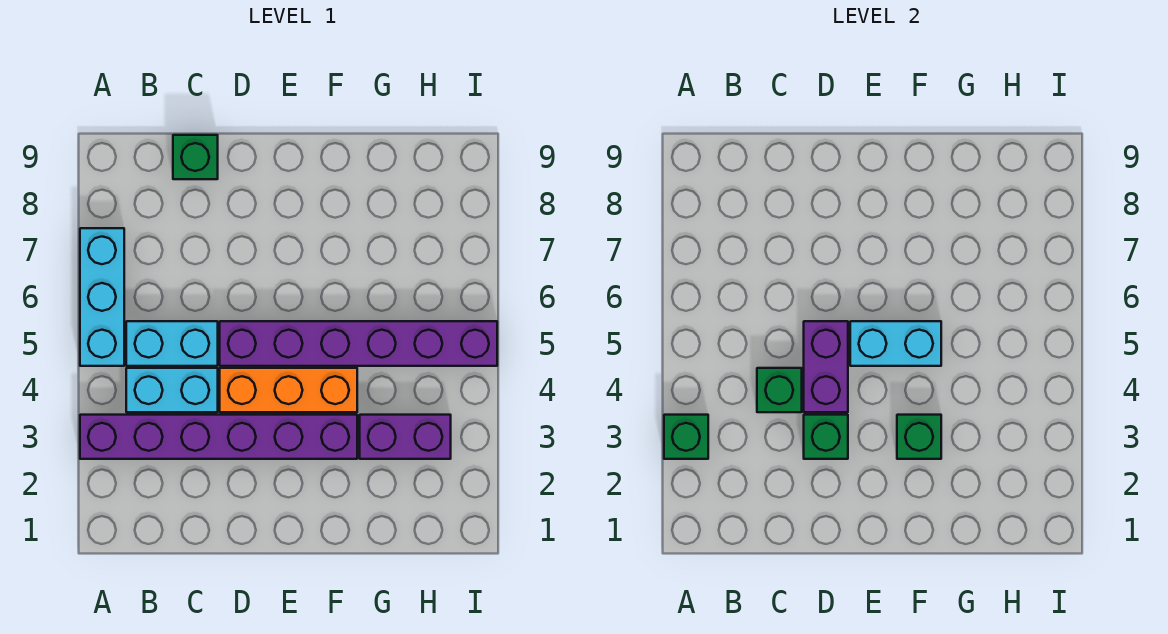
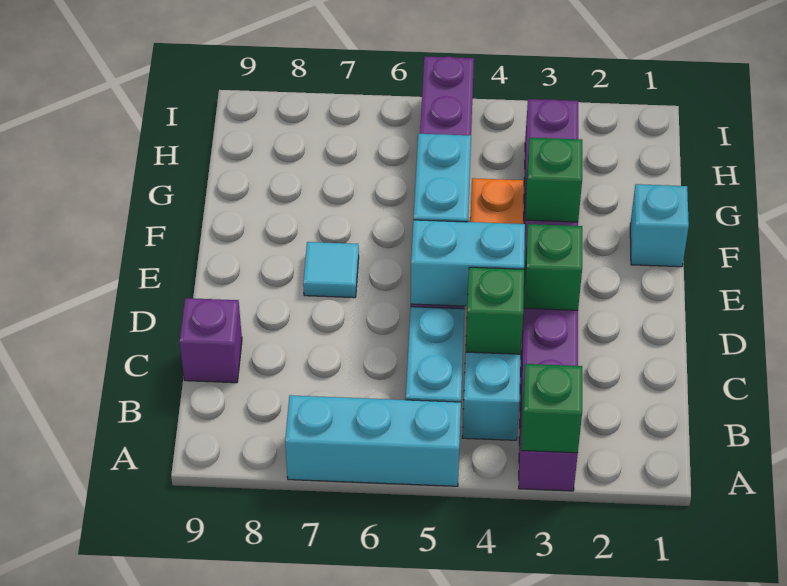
green brick C9 level 1 -> purple brick C9 level 1
purple brick D4:D5 level 2 -> cyan brick D4:D5 level 2
none -> cyan tile E7 level 1
none -> cyan brick F1 level 1

